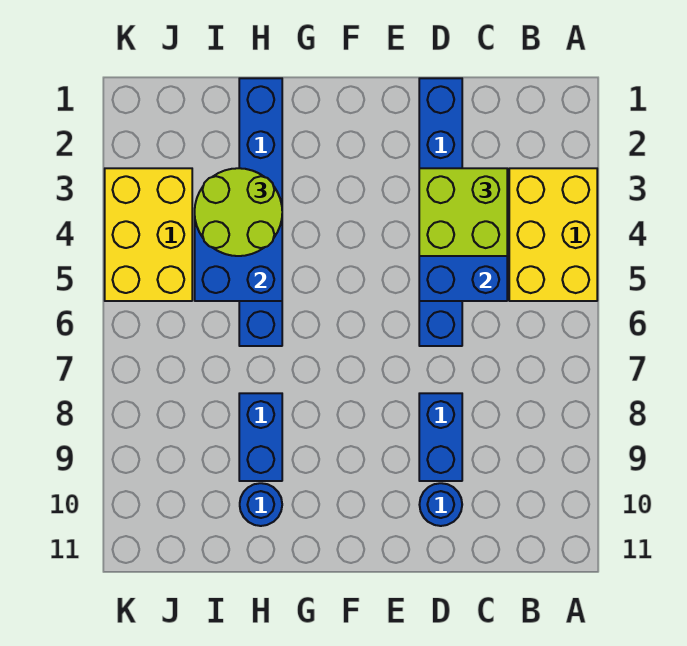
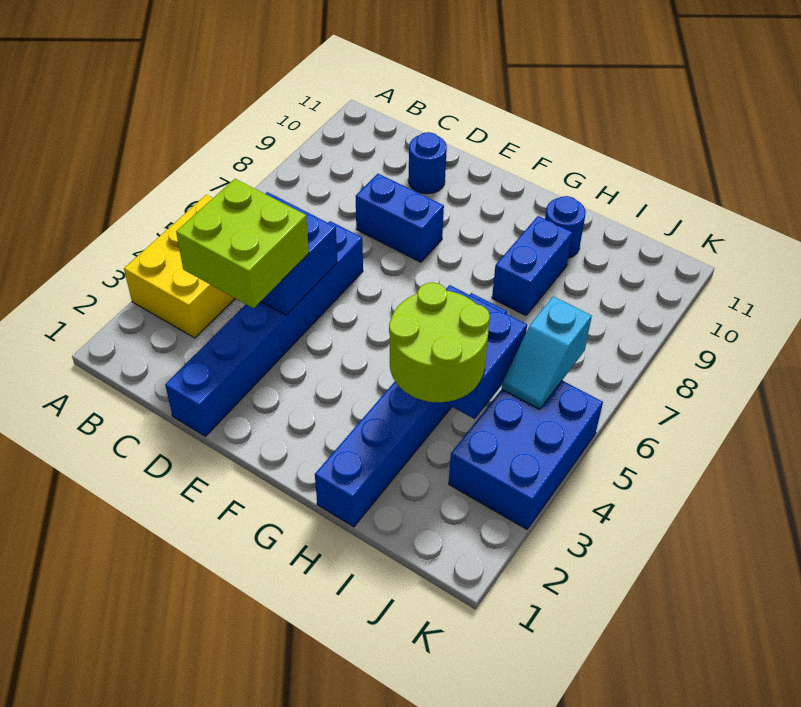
blue brick D8:D9 level 1 -> blue brick D8:E8 level 1
yellow brick J3:K5 level 1 -> blue brick J3:K5 level 1
none -> cyan slope J5:J6 level 2 top 6

